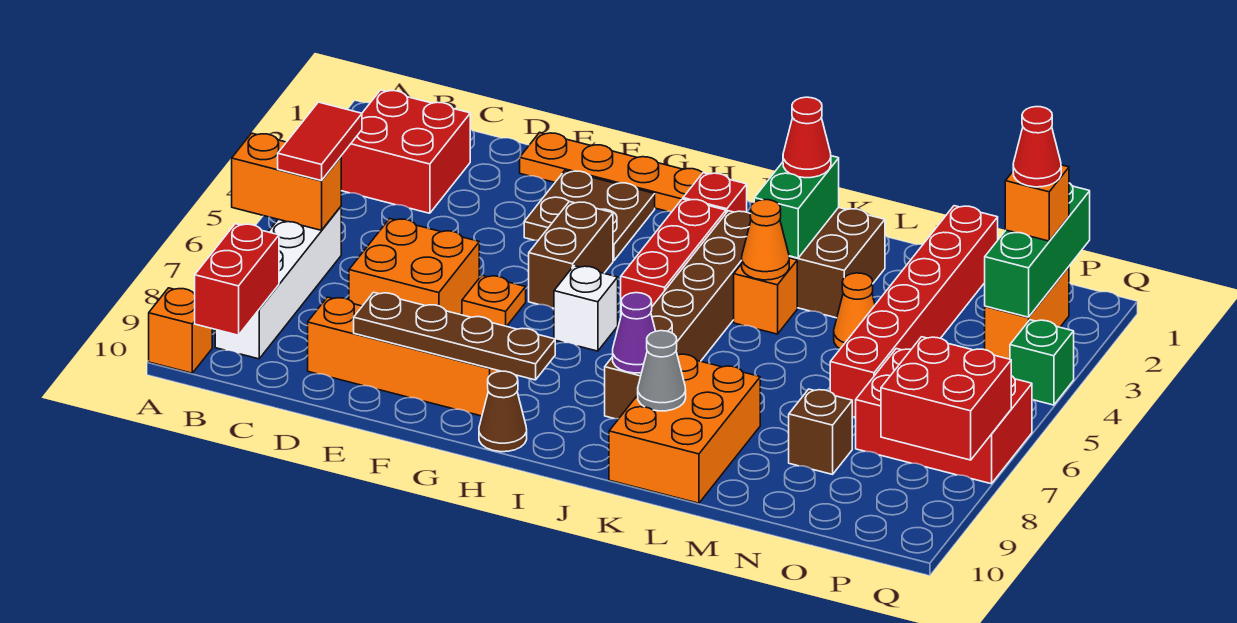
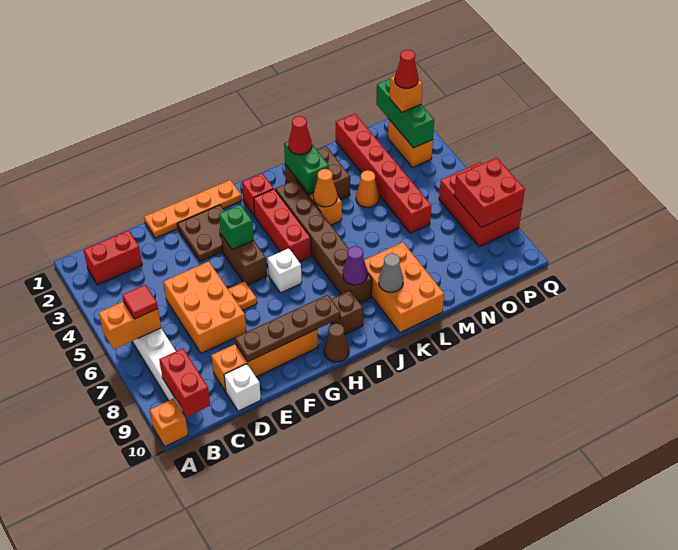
red brick B2:C3 level 1 -> red brick B2:C2 level 1
red tile B5:B6 level 3 -> red tile B6 level 3
orange brick D6:E7 level 1 -> orange brick D5:E7 level 1
none -> white brick D10 level 1
brown brick N8 level 1 -> brown brick I9 level 1
red brick O6:Q7 level 1 -> red brick P6:Q8 level 1
green brick Q4 level 1 -> green brick G4 level 2

